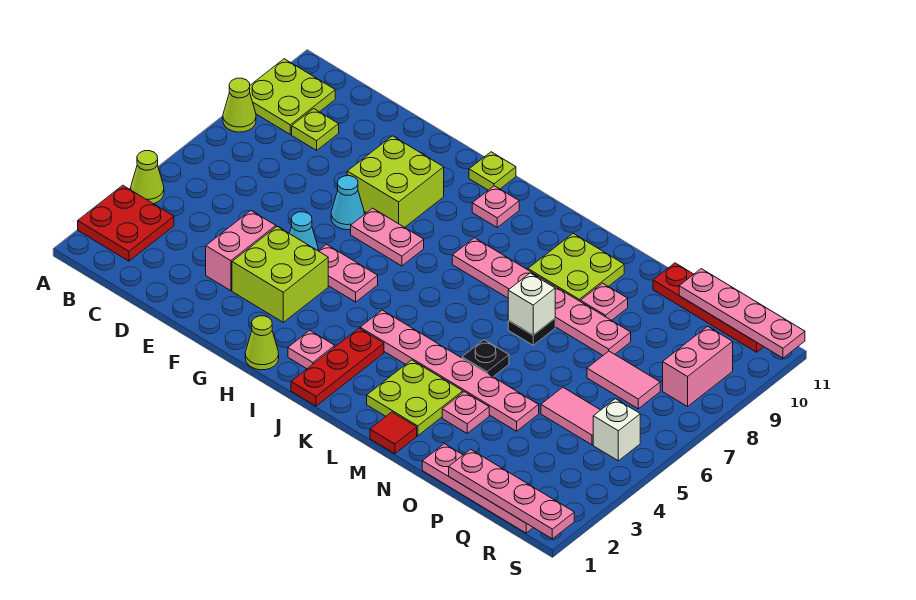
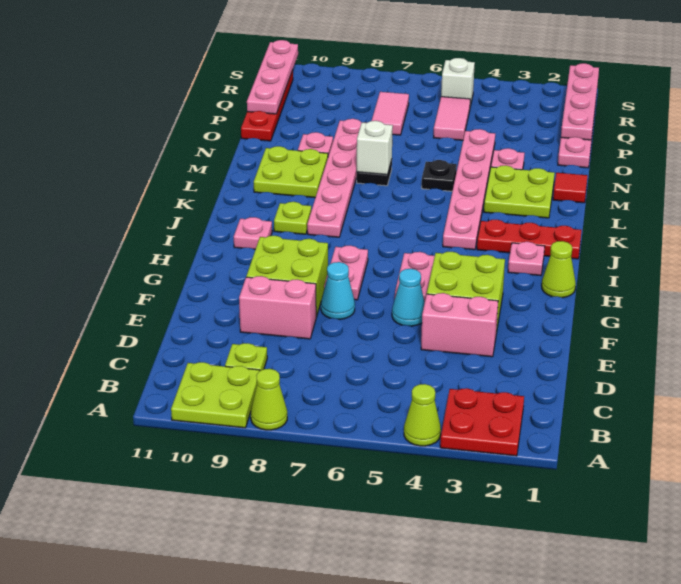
lime plate H11 level 1 -> lime plate J9 level 1
pink brick R8:R9 level 1 -> pink brick E8:E9 level 1

